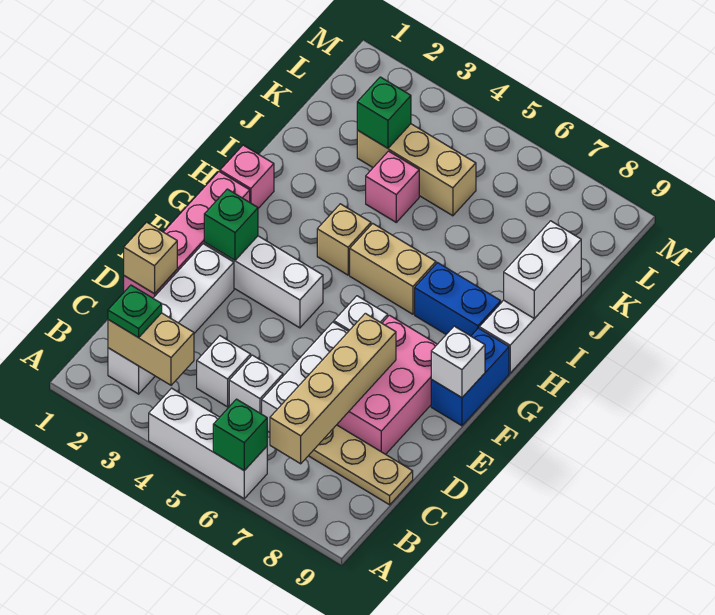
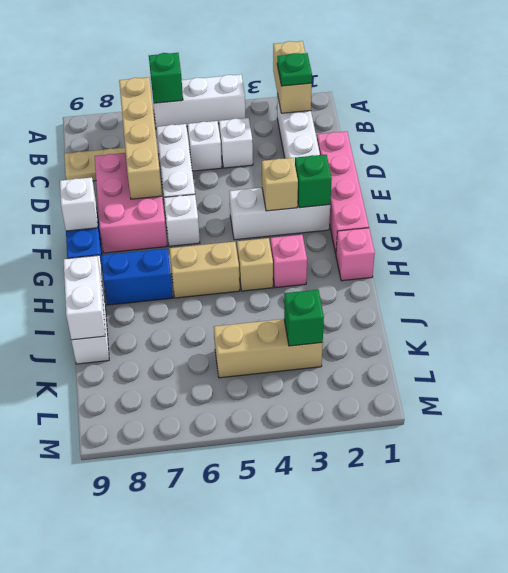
tan brick B2:B3 level 2 -> tan brick A2:B2 level 2
tan brick D1 level 2 -> tan brick F3 level 2
pink brick J4 level 1 -> pink brick H3 level 1

